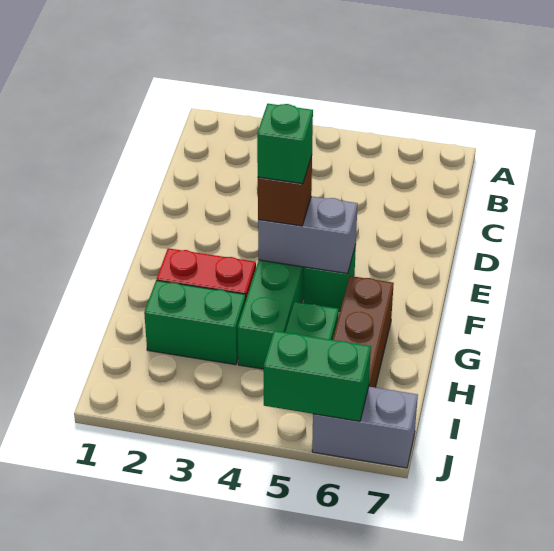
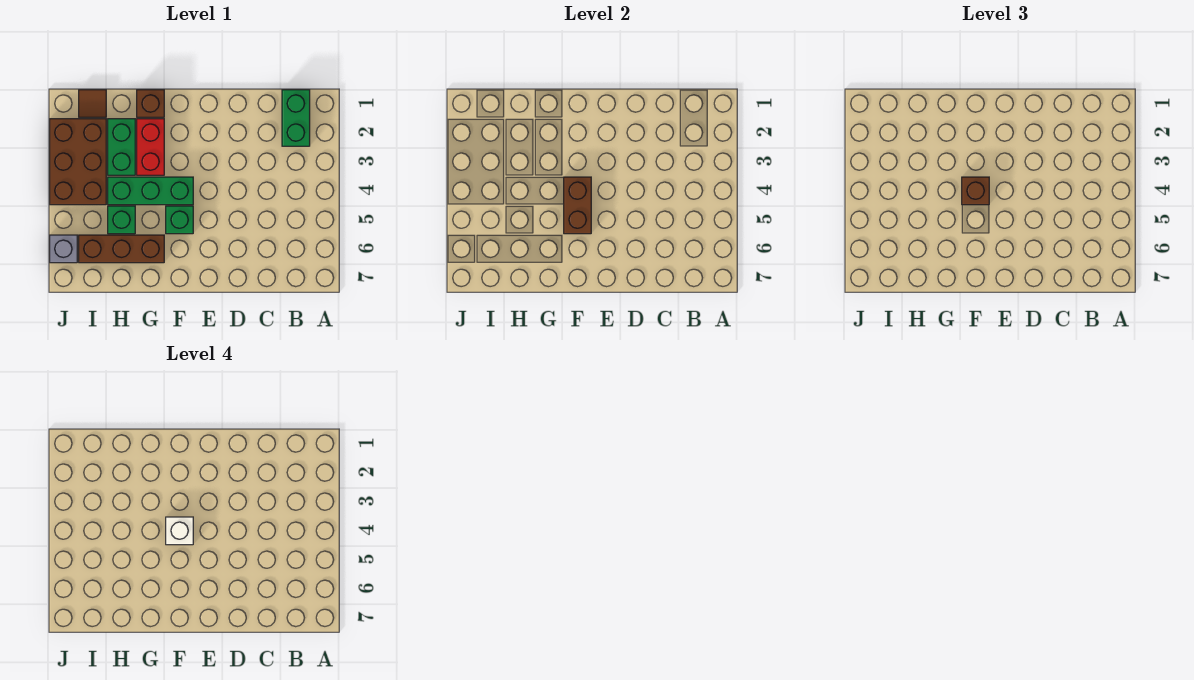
grey brick F4:F5 level 2 -> brown brick F4:F5 level 2
green brick F4 level 4 -> white brick F4 level 4
none -> brown brick G1 level 1
none -> brown tile I1 level 1
none -> brown brick I2:J4 level 1
green brick J5:J6 level 2 -> green brick B1:B2 level 1
grey brick J6:J7 level 1 -> grey brick J6 level 1

